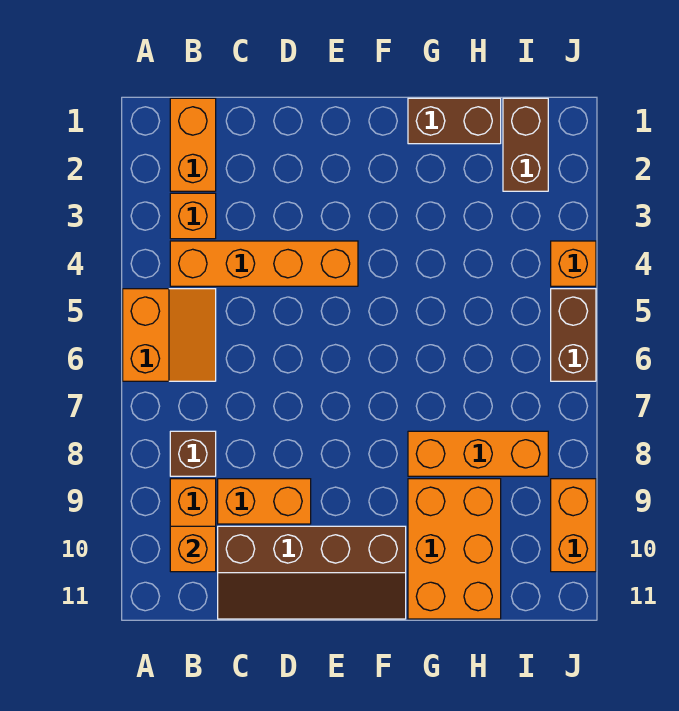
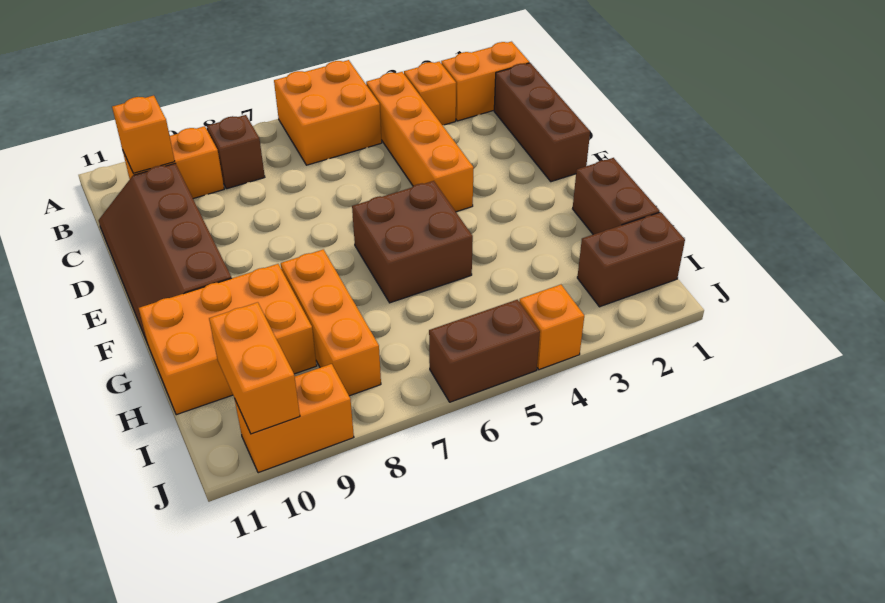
orange slope A5:B6 level 1 top A -> orange brick A5:B6 level 1
none -> brown brick C1:E1 level 1
orange brick C9:D9 level 1 -> orange brick I10:J10 level 2
none -> brown brick F5:G6 level 1

